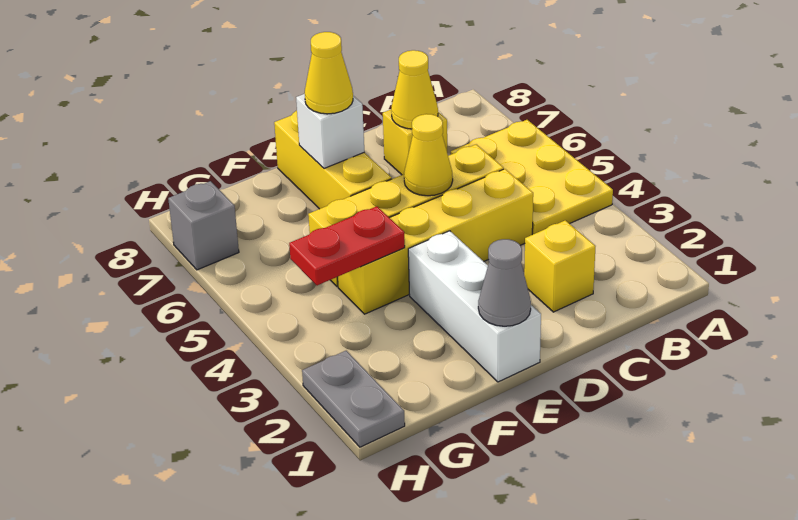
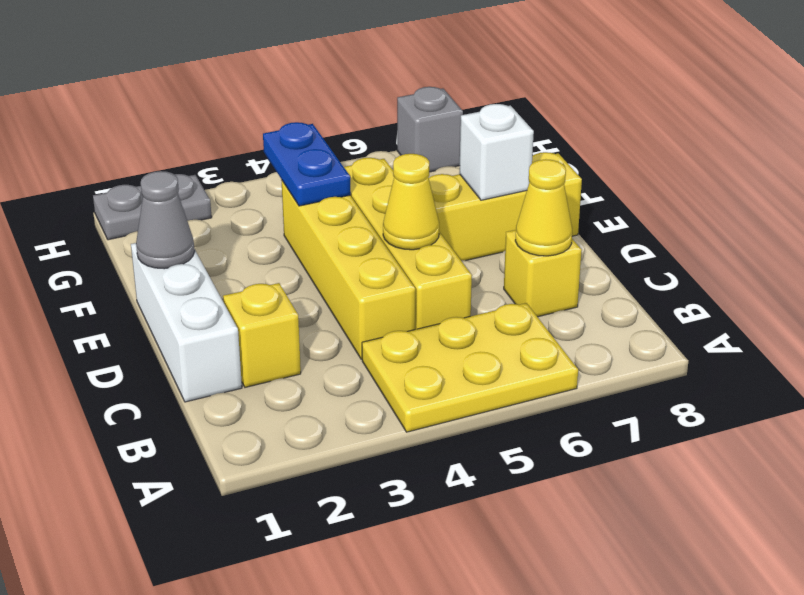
white brick E1:E3 level 1 -> white brick C1:E1 level 1
yellow cone E7 level 3 -> none
red plate F4:G4 level 2 -> blue plate F4:G4 level 2

